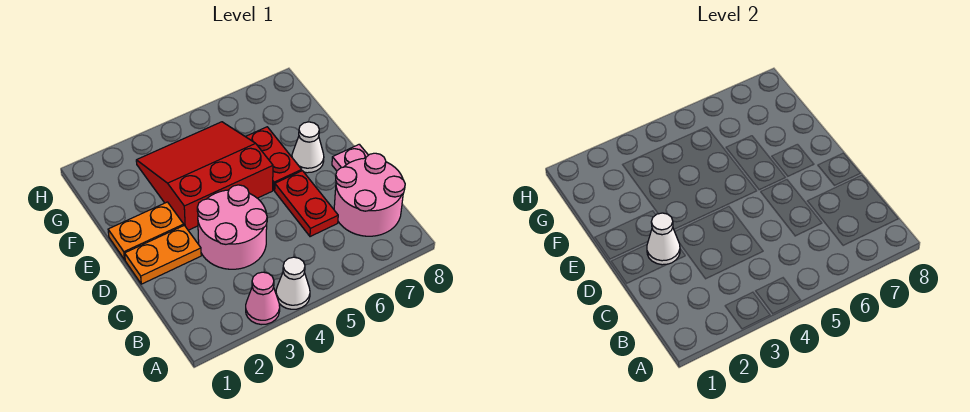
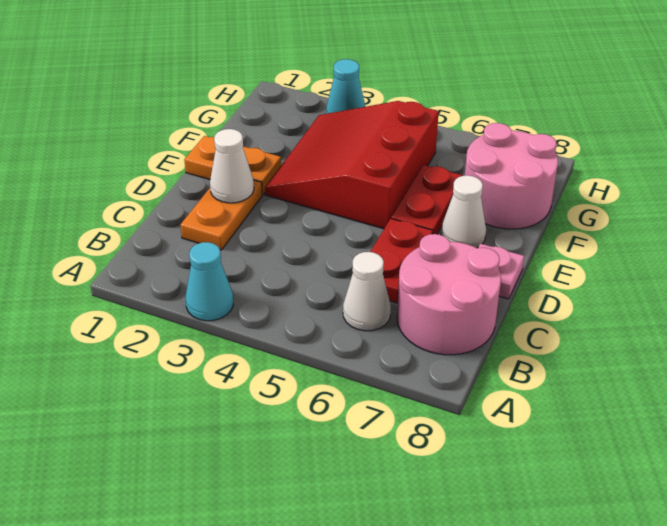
pink cone A3 level 1 -> cyan cone A3 level 1
white cone A4 level 1 -> white cone B6 level 1
pink round brick C3:D4 level 1 -> pink round brick F7:G8 level 1
orange plate D1:D2 level 1 -> orange plate C2:D2 level 1
red slope E3:G5 level 1 top E -> red slope E3:G5 level 1 top 5
none -> cyan cone H3 level 1

